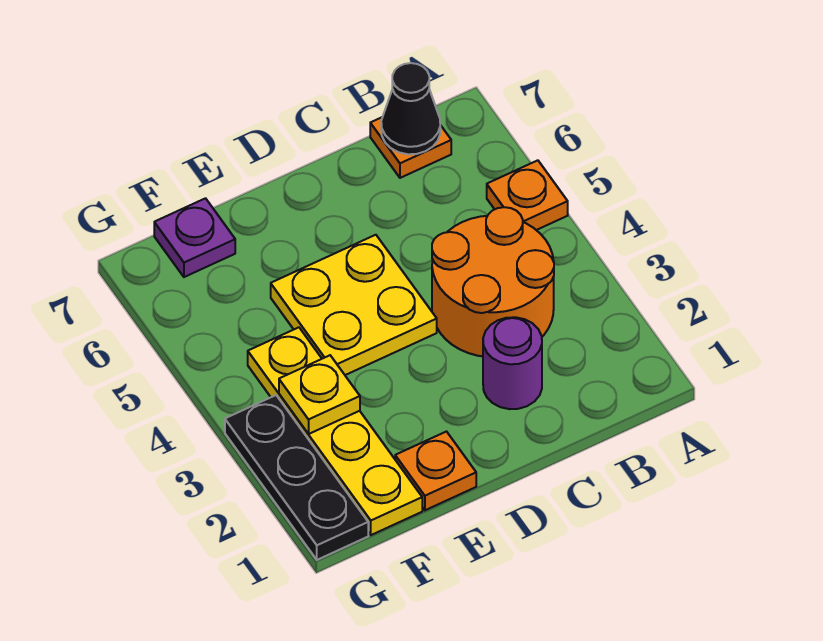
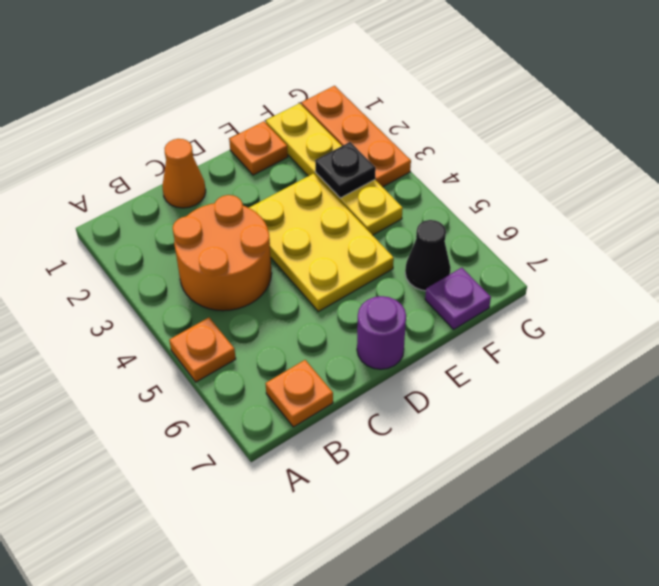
black cone B7 level 2 -> black cone F6 level 1
none -> orange cone C1 level 1
purple round brick C2 level 1 -> purple round brick D7 level 1
yellow plate D4:E5 level 1 -> yellow plate D3:E5 level 1
yellow plate F3 level 2 -> black plate F3 level 2
black plate G1:G3 level 1 -> orange plate G1:G3 level 1

